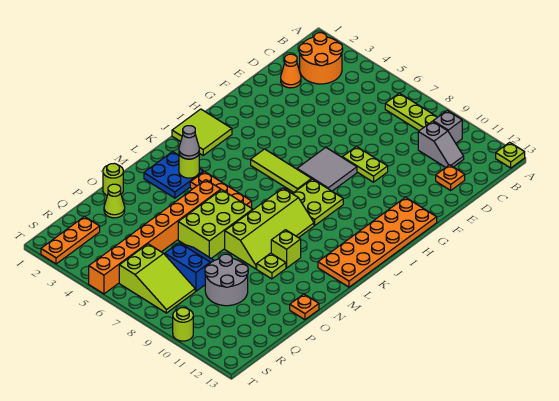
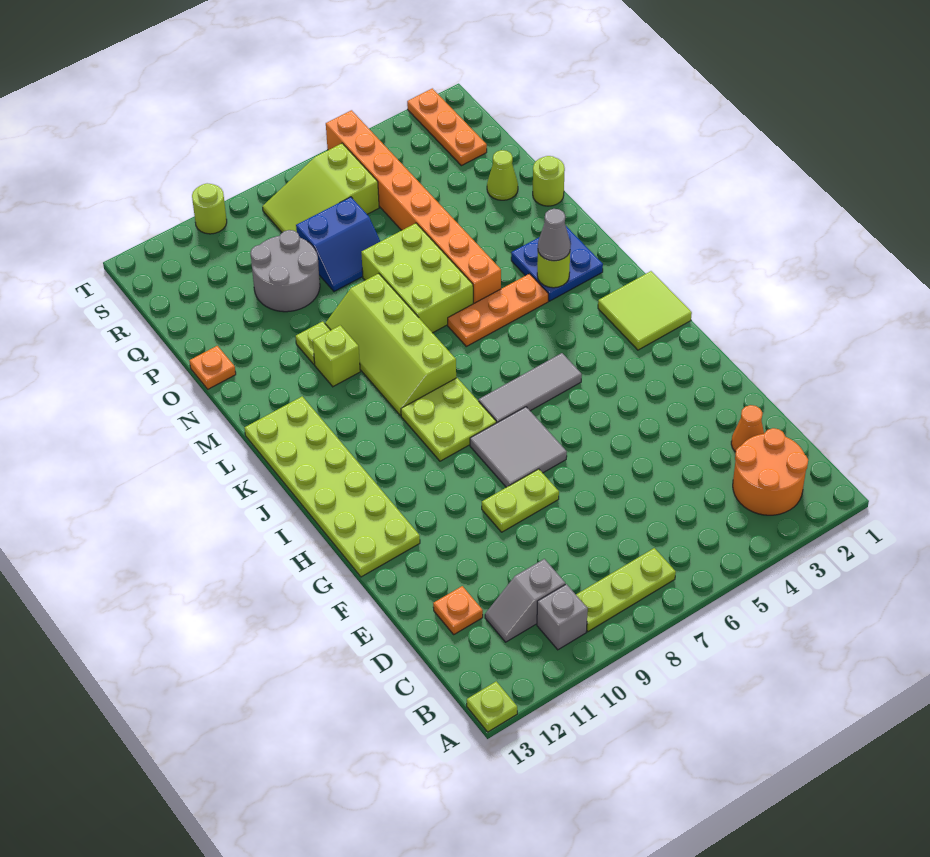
orange plate G12:L13 level 1 -> lime plate G12:L13 level 1
lime tile I5:I7 level 1 -> grey tile I5:I7 level 1

